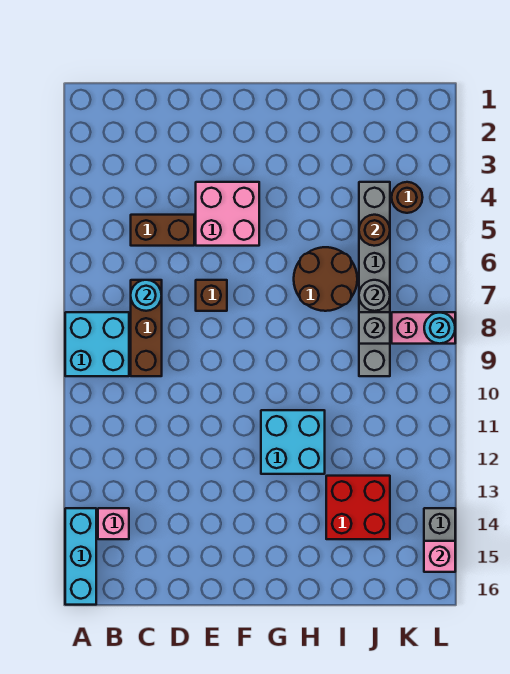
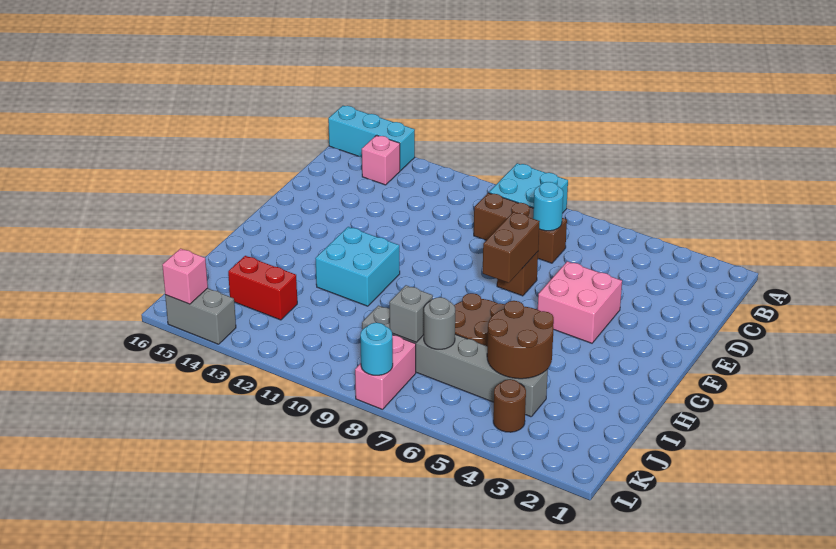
brown brick C5:D5 level 1 -> brown brick E7:F7 level 2
red brick I13:J14 level 1 -> red brick J13:J14 level 1
brown round brick J5 level 2 -> brown round brick I4:J5 level 2

